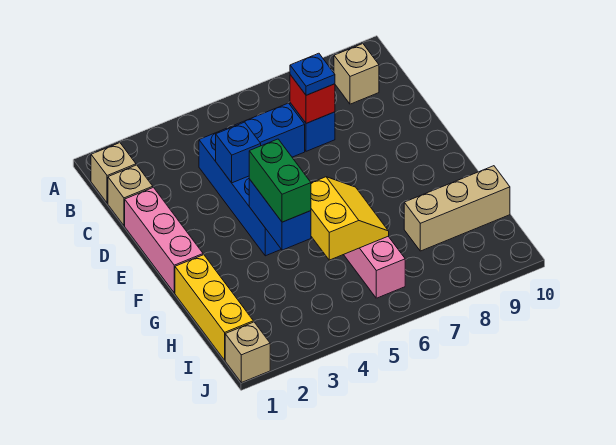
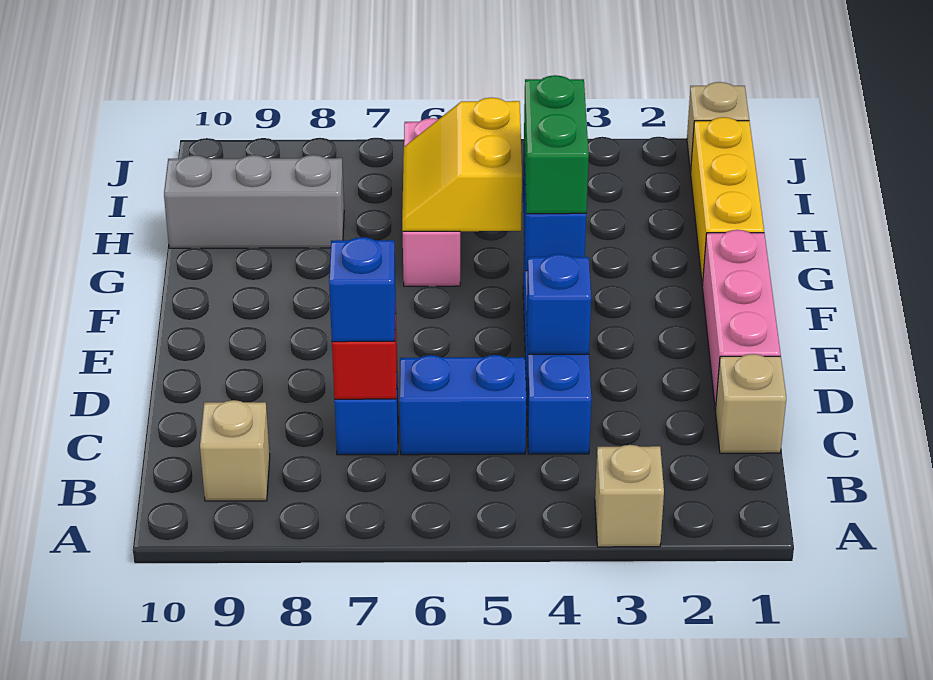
tan brick B1 level 1 -> tan brick A3 level 1
blue plate C7 level 3 -> blue brick C7 level 3
tan brick H8:H10 level 1 -> grey brick H8:H10 level 1

